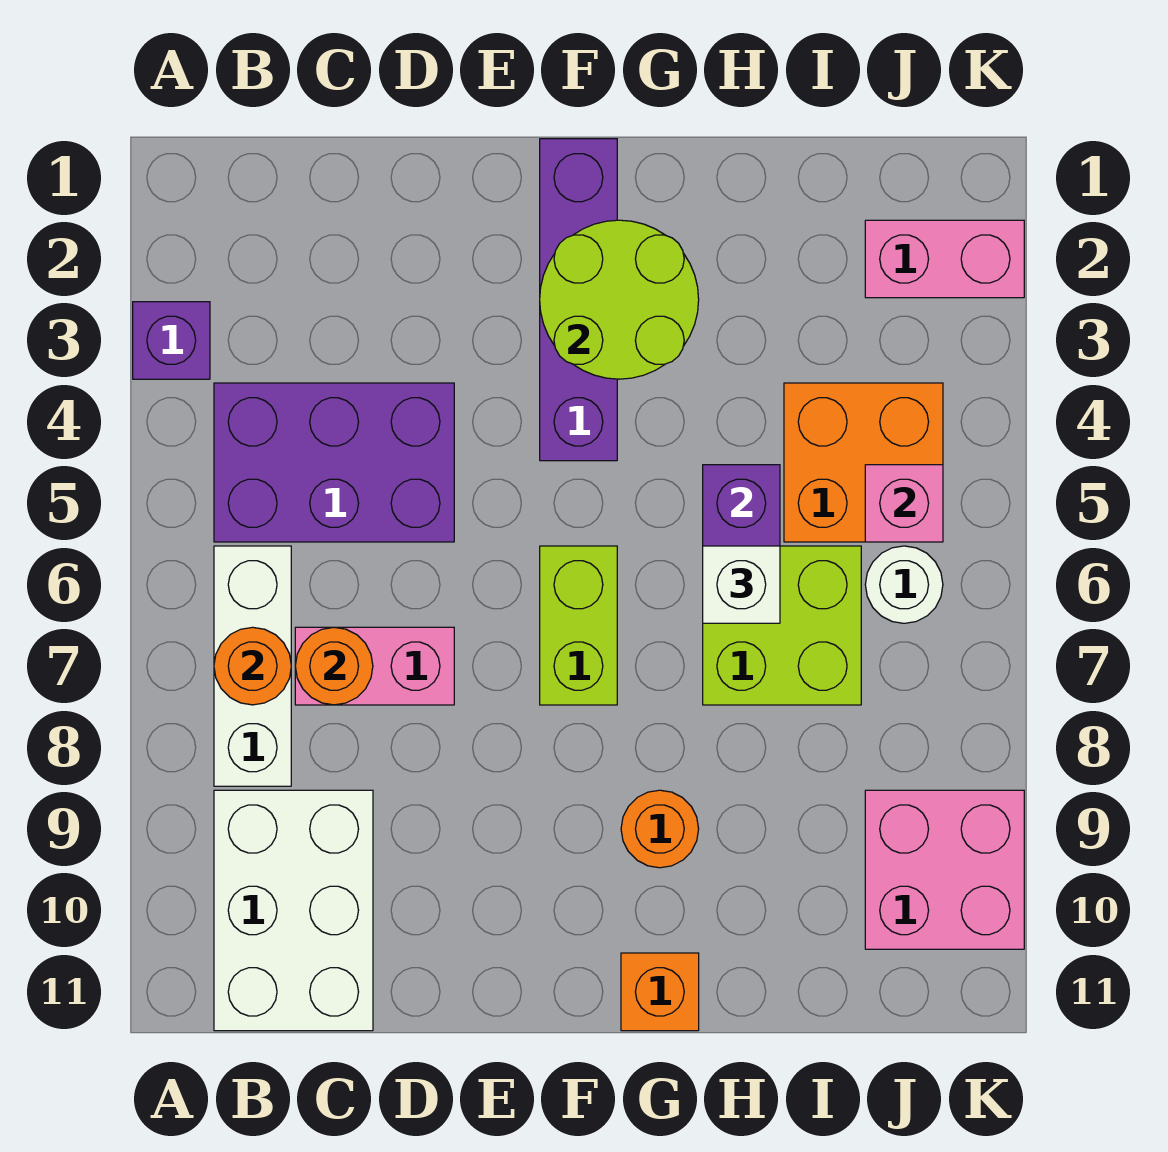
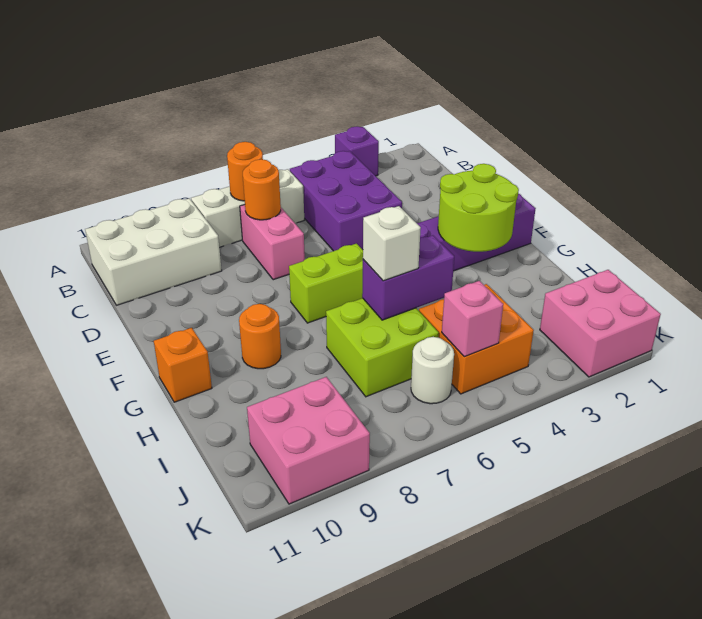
pink brick J2:K2 level 1 -> pink brick J1:K2 level 1

